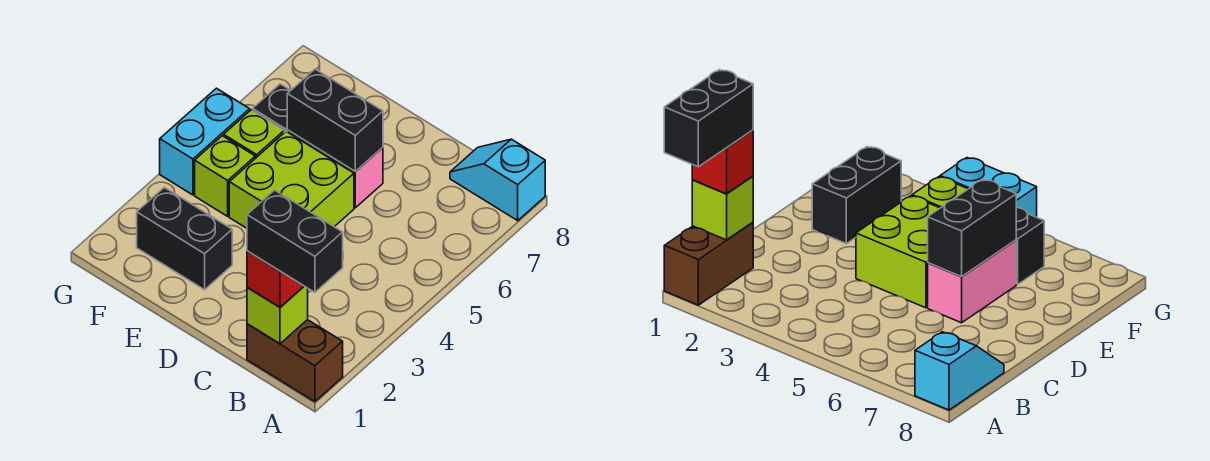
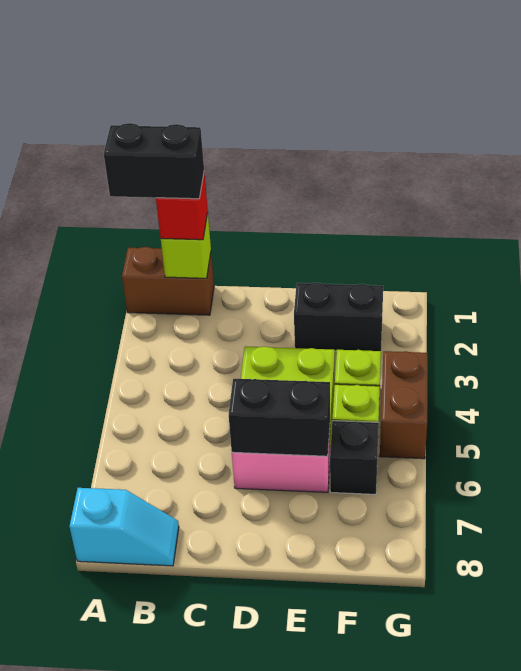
cyan brick G4:G5 level 1 -> brown brick G4:G5 level 1

